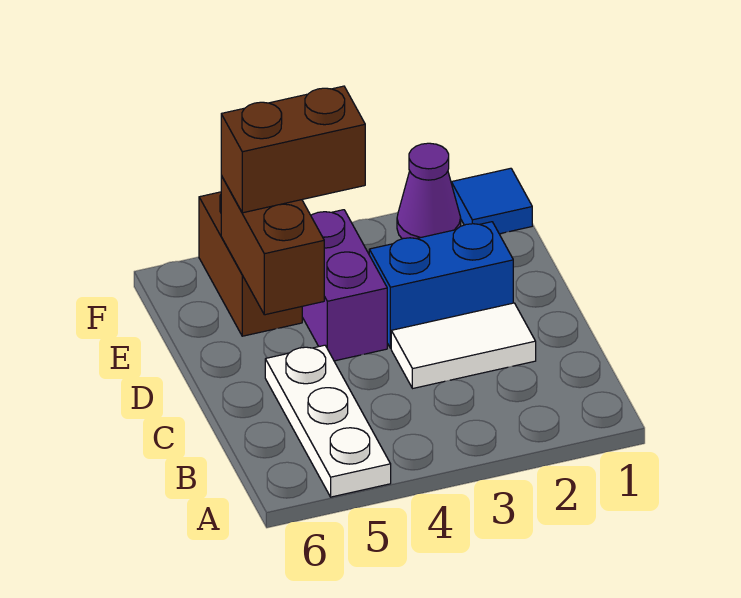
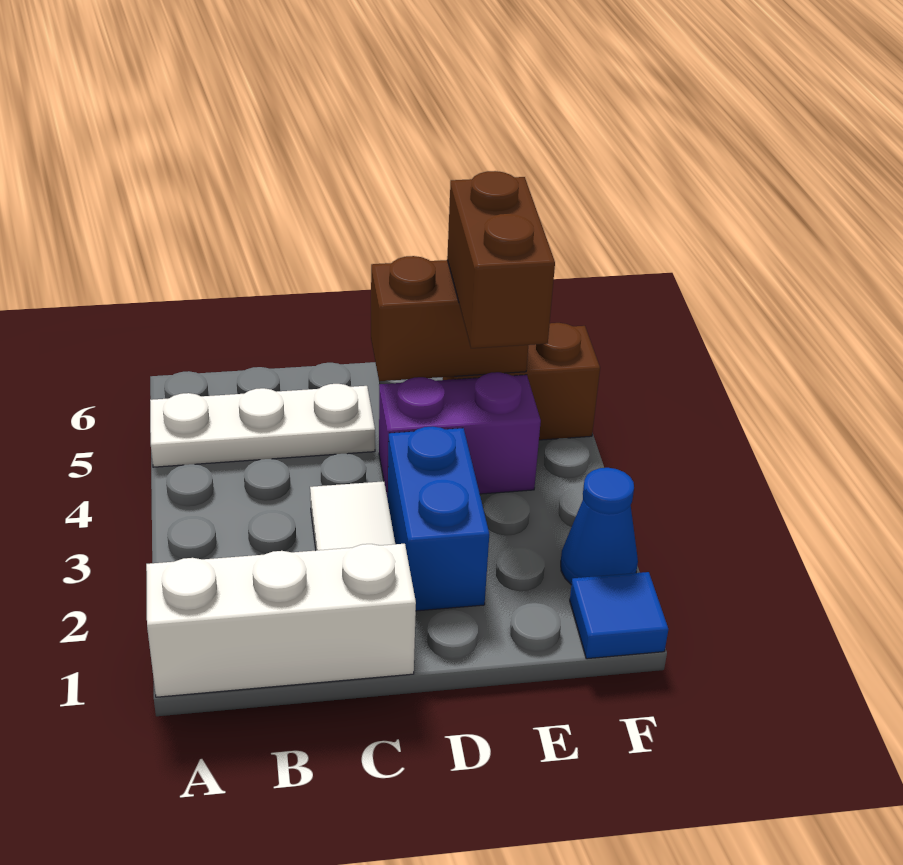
none -> white brick A1:C1 level 1
purple cone F2 level 1 -> blue cone F2 level 1

